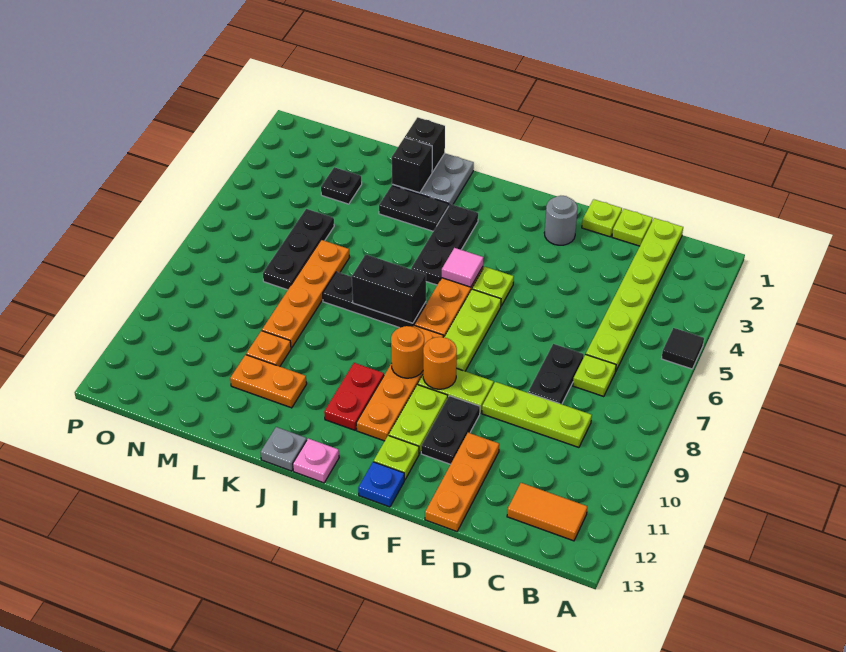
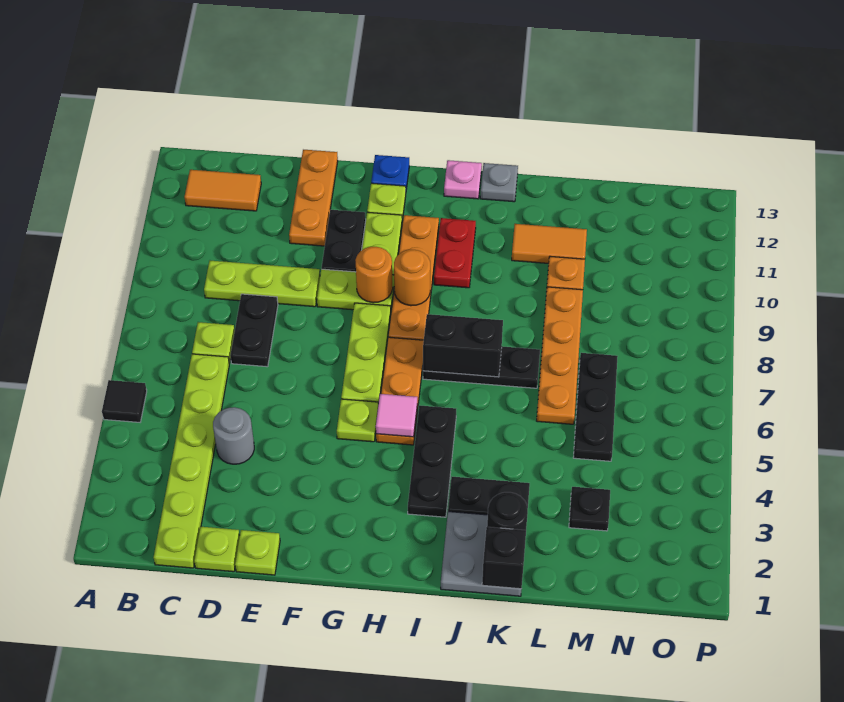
grey round brick F2 level 1 -> grey round brick D4 level 1
black brick K2 level 2 -> black round brick K2 level 2
orange plate K11:L11 level 1 -> orange tile K11:L11 level 1

